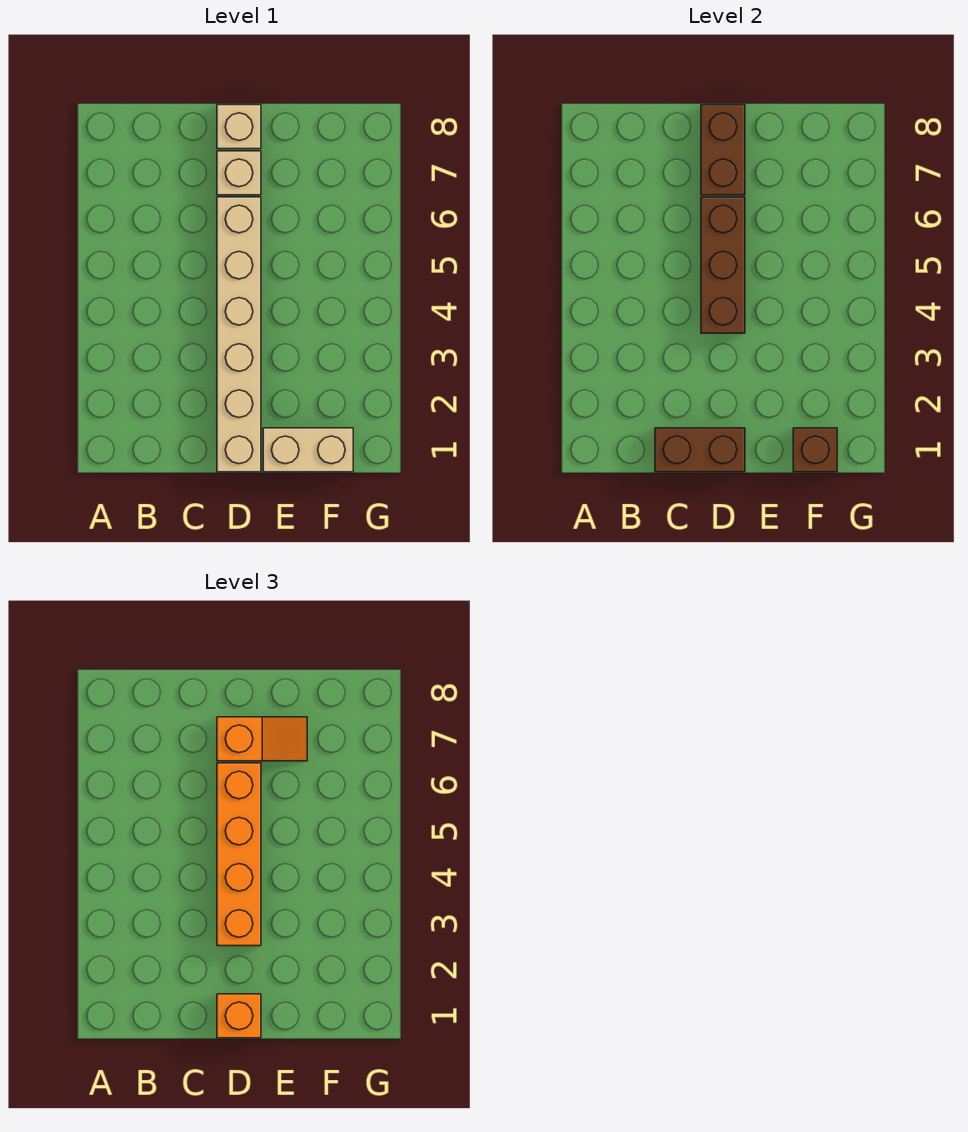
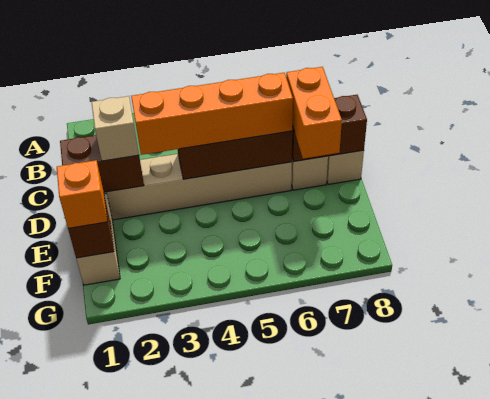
brown brick C1:D1 level 2 -> brown brick D1:D2 level 2
orange brick D1 level 3 -> orange brick F1 level 3
none -> tan brick D2 level 3
orange slope D7:E7 level 3 top D -> orange brick D7:E7 level 3

